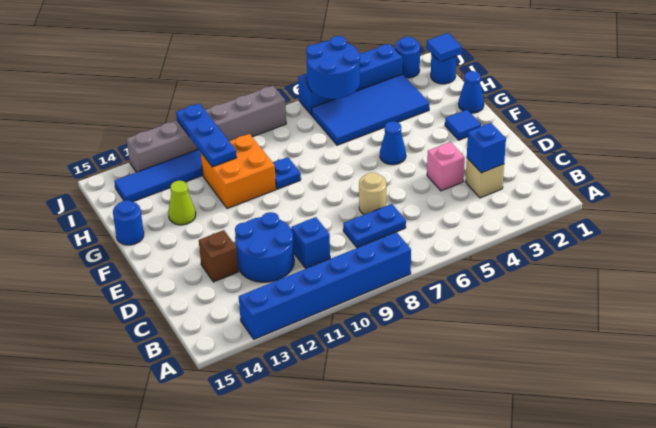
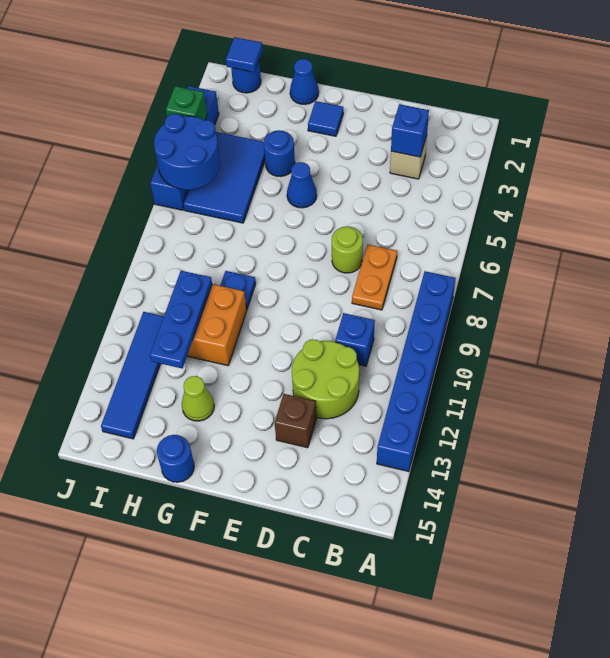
blue plate C7:C8 level 1 -> orange plate C7:C8 level 1
blue round brick C11:D12 level 1 -> lime round brick C11:D12 level 1
pink brick D4 level 1 -> none
tan round brick D7 level 1 -> lime round brick D7 level 1
blue tile H3:I6 level 1 -> blue tile H4:I6 level 1
blue plate H11:J11 level 2 -> blue plate H10:H12 level 2
blue round brick J2 level 1 -> blue round brick G4 level 1
none -> green brick J4 level 2
grey brick J8:J13 level 1 -> none

